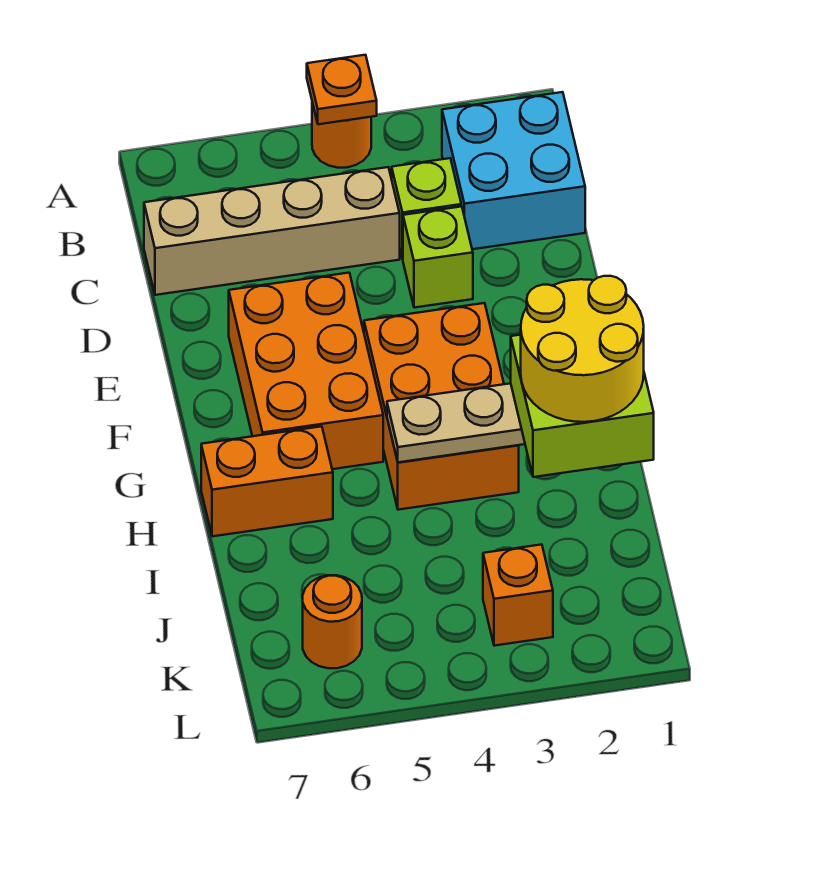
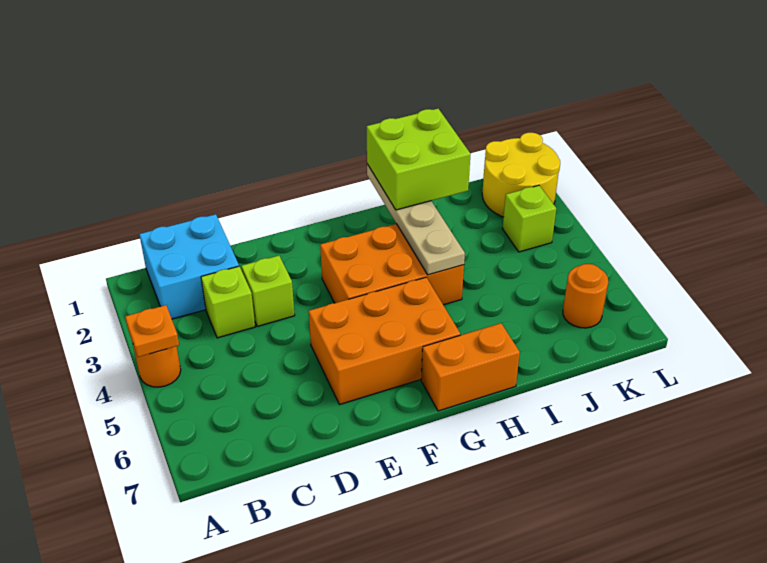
tan brick C4:C7 level 1 -> none
yellow round brick H1:I2 level 4 -> yellow round brick K1:L2 level 1
orange brick H6:H7 level 1 -> orange brick G7:H7 level 1
orange brick K3 level 1 -> lime brick K3 level 1

